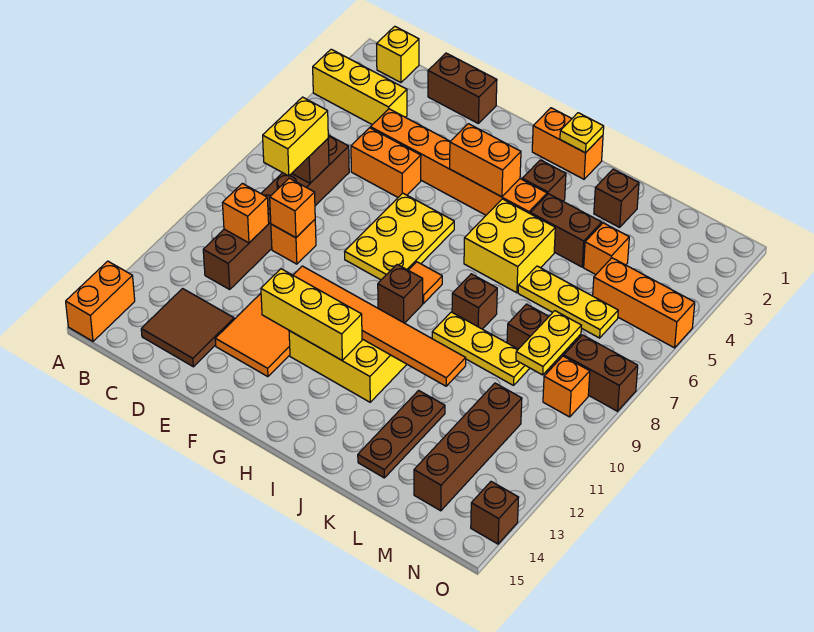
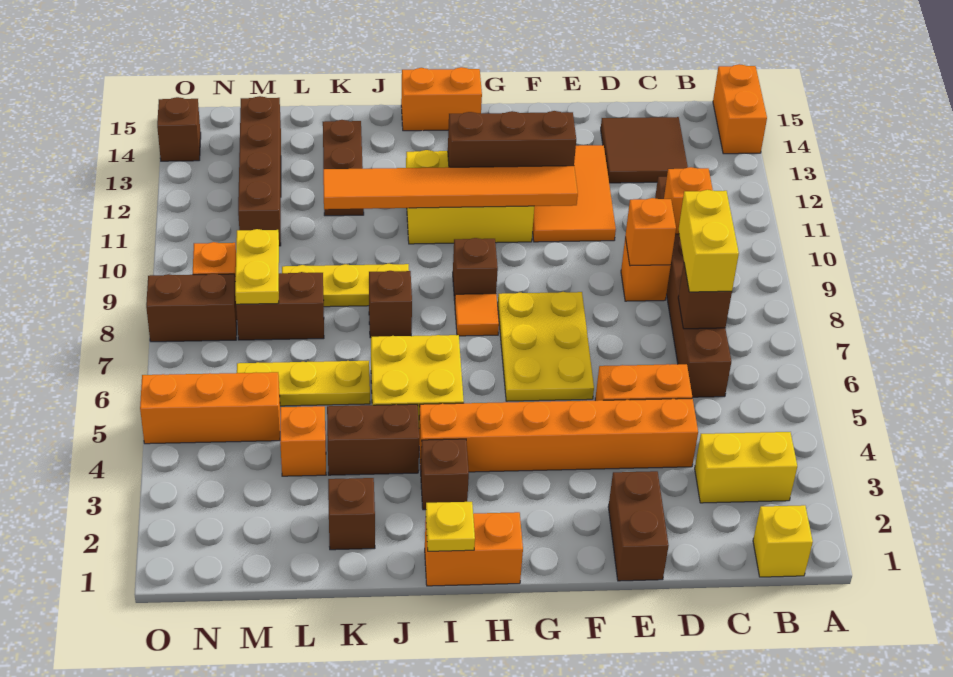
yellow brick A3:C3 level 1 -> yellow brick B3:C3 level 1
brown brick D1:E1 level 1 -> brown brick E1:E2 level 1
yellow brick F12:H12 level 2 -> brown brick F12:H12 level 2
orange brick G4:H4 level 2 -> orange brick H15:I15 level 1

